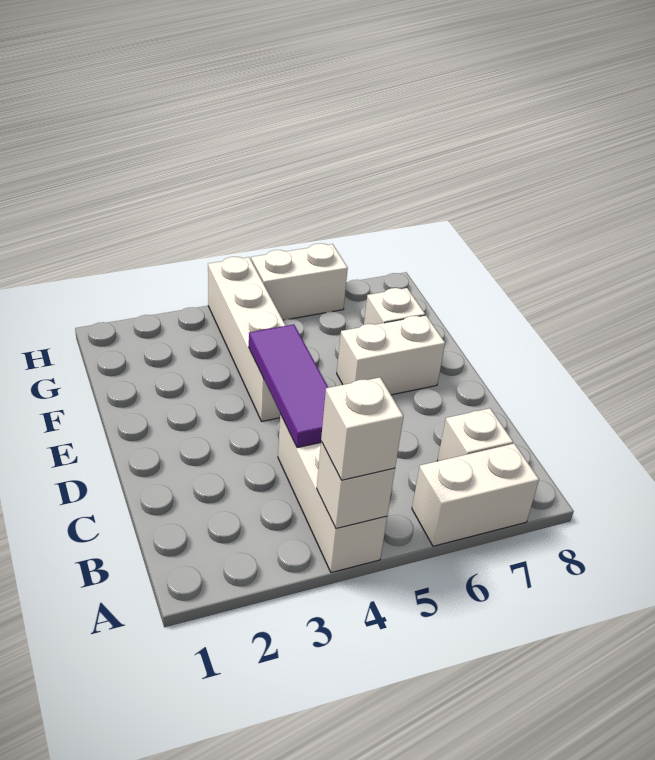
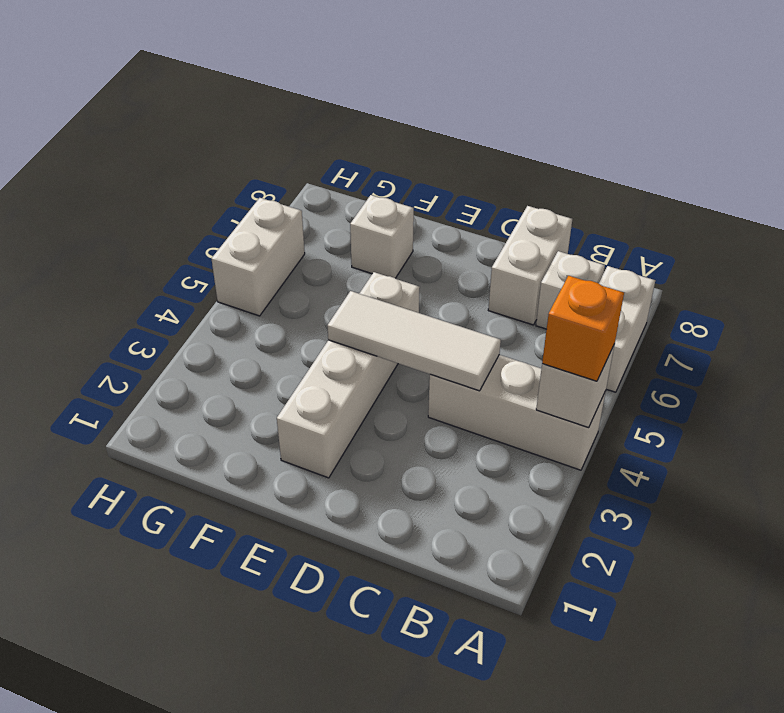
white brick A4 level 3 -> orange brick A4 level 3
purple tile C4:E4 level 2 -> white tile C4:E4 level 2
white brick E4:H4 level 1 -> white brick E2:E5 level 1
white brick E6:E7 level 1 -> white brick C7:C8 level 1

